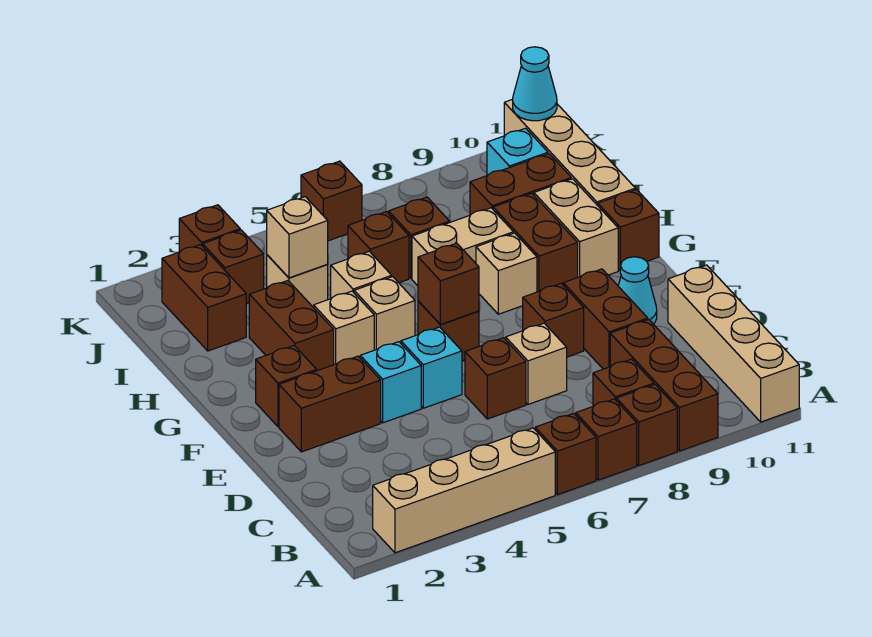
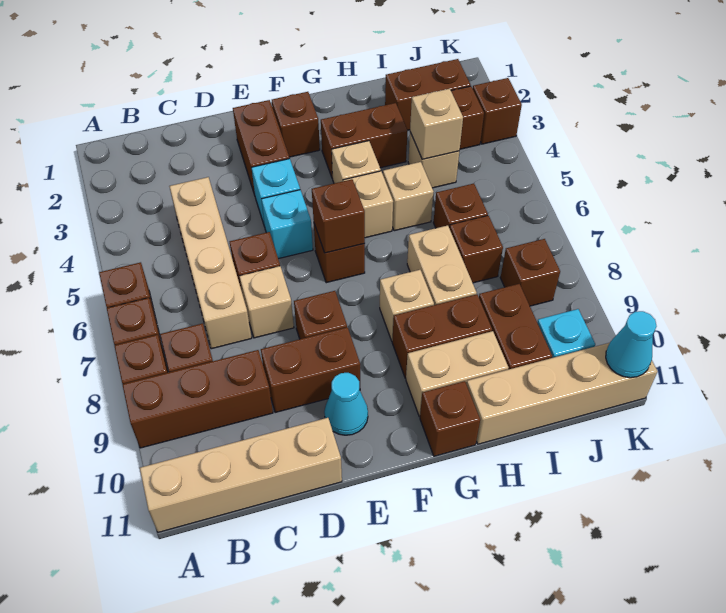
tan brick A2:A5 level 1 -> tan brick C4:C7 level 1
brown brick K6 level 1 -> brown brick J8 level 1

